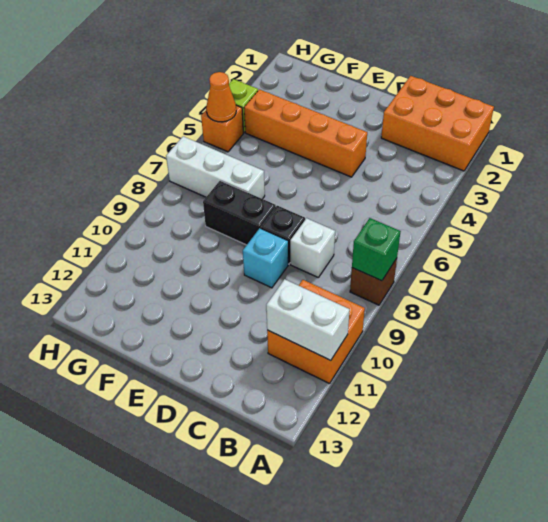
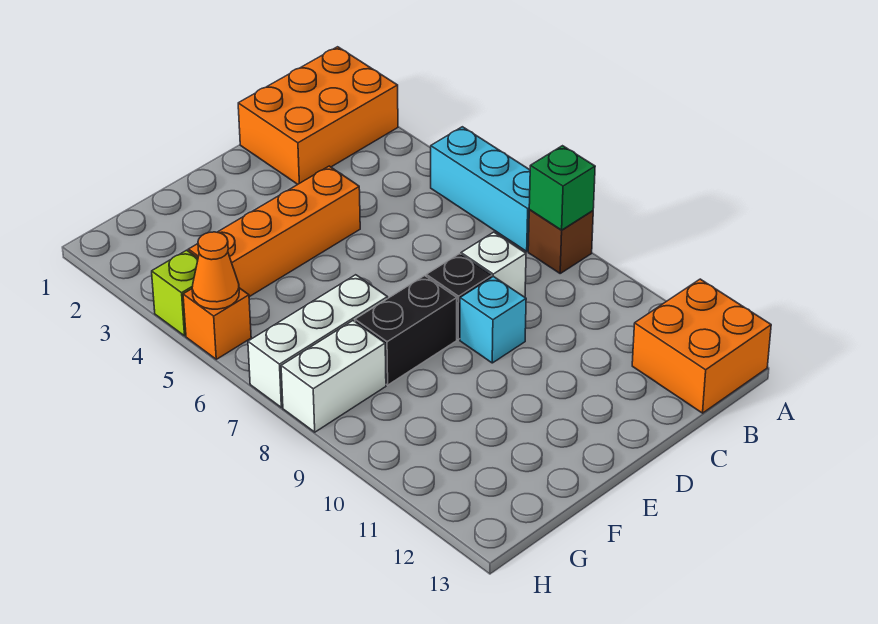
none -> cyan brick A5:A7 level 1
orange brick A10:B11 level 1 -> orange brick A12:B13 level 1
white brick A11:B11 level 2 -> white brick G8:H8 level 1

